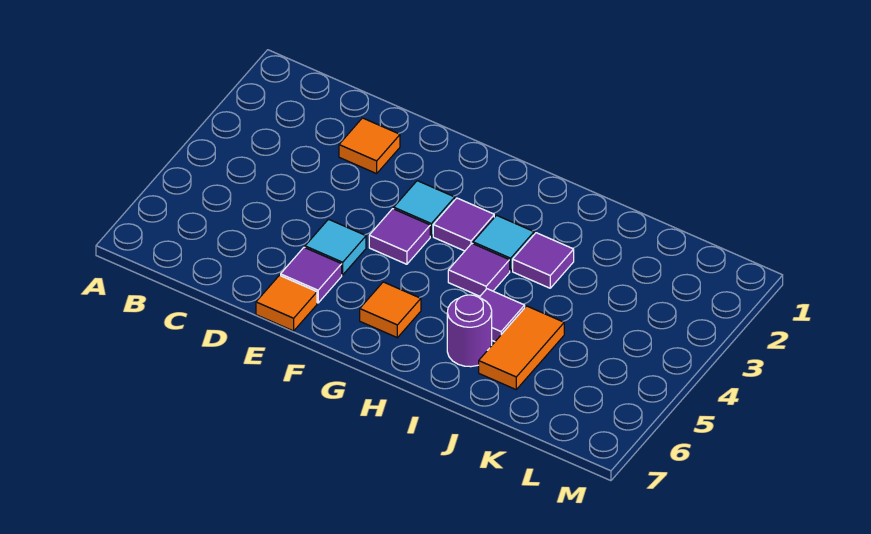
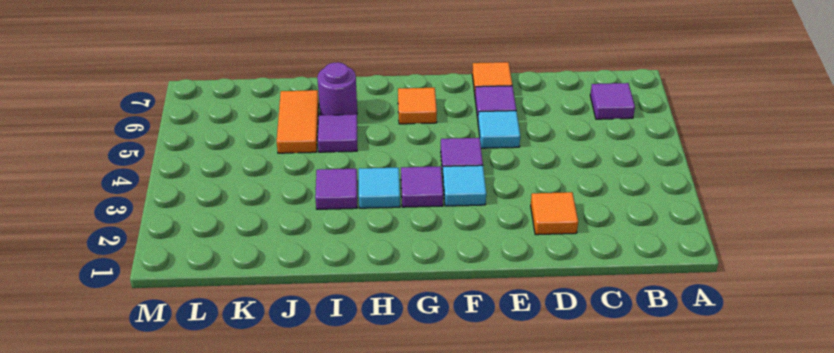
purple tile H4 level 1 -> purple tile B6 level 1

